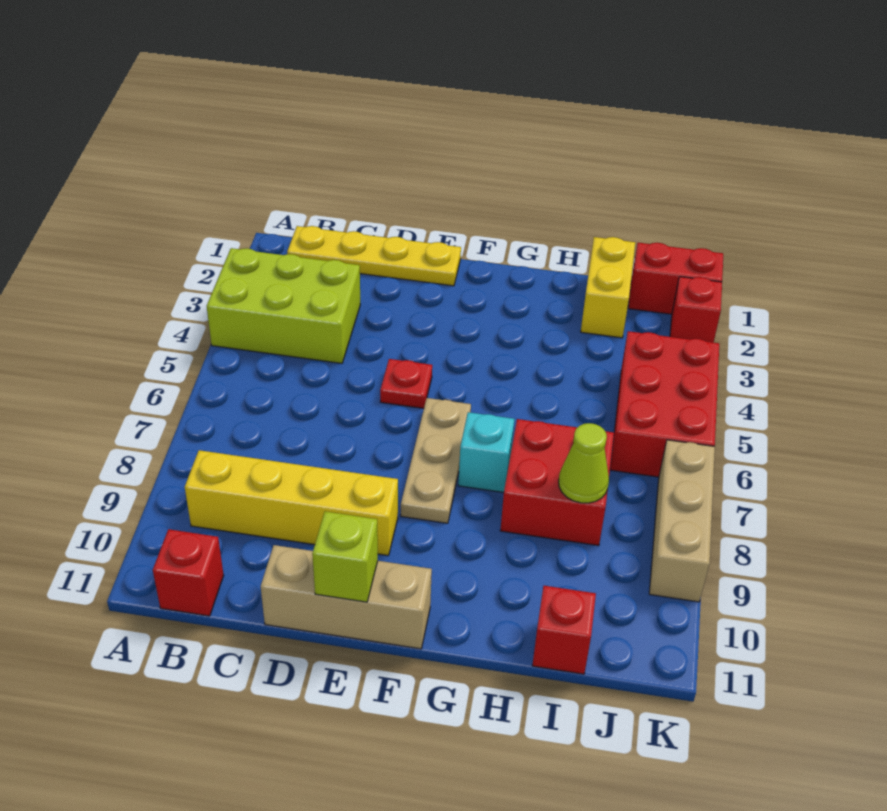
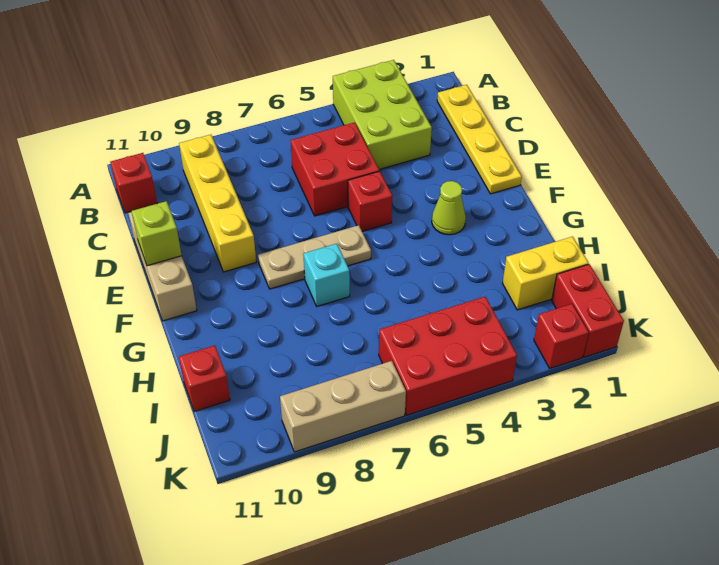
red plate E5 level 1 -> red brick E5 level 1
red brick H7:I8 level 1 -> red brick C5:D6 level 1
lime cone I8 level 2 -> lime cone F3 level 1

